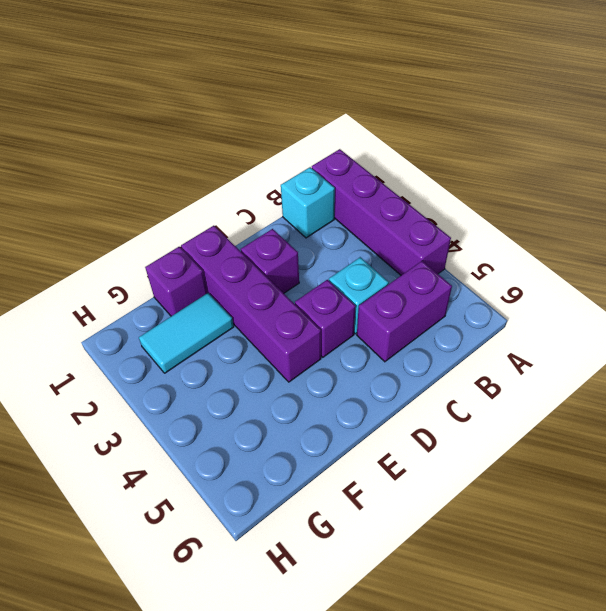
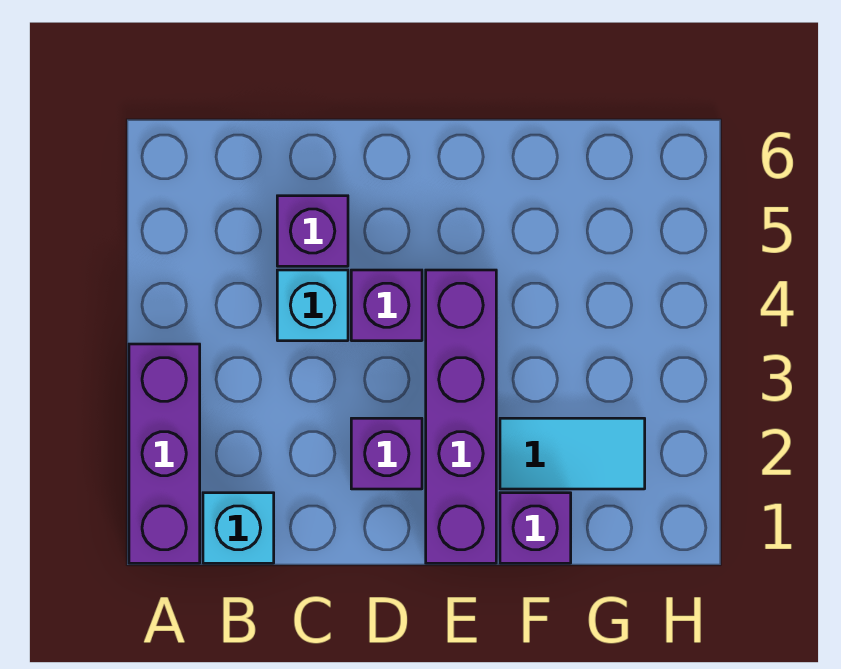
purple brick A1:A4 level 1 -> purple brick A1:A3 level 1
purple brick B5:C5 level 1 -> purple brick C5 level 1

